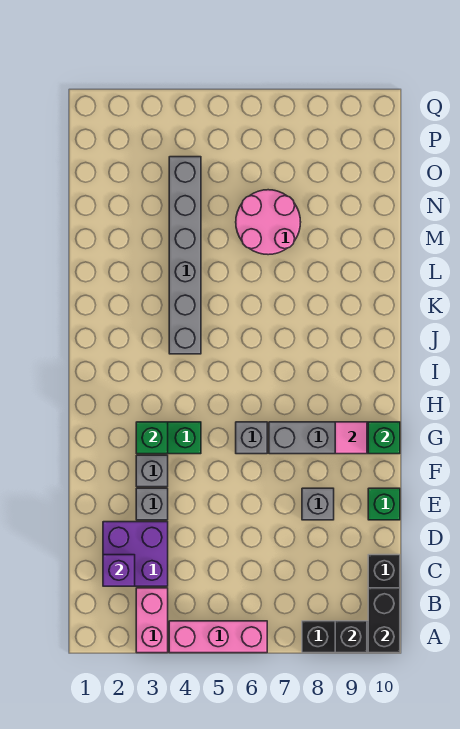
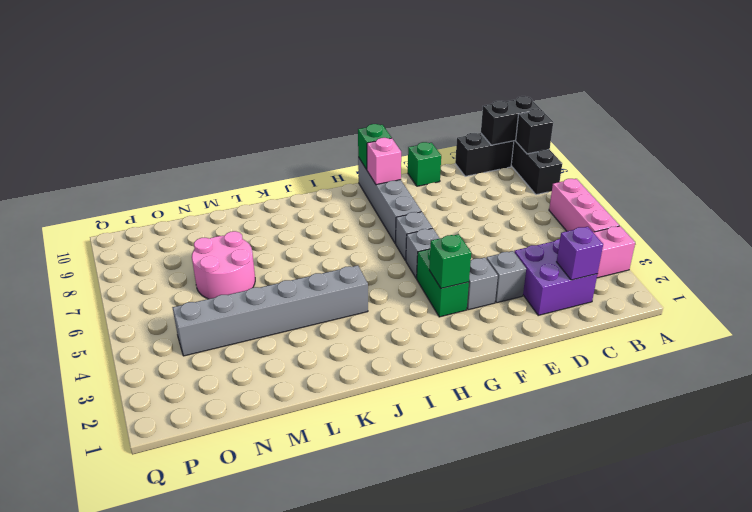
grey brick E8 level 1 -> grey brick G5 level 1
pink tile G9 level 2 -> pink brick G9 level 2

